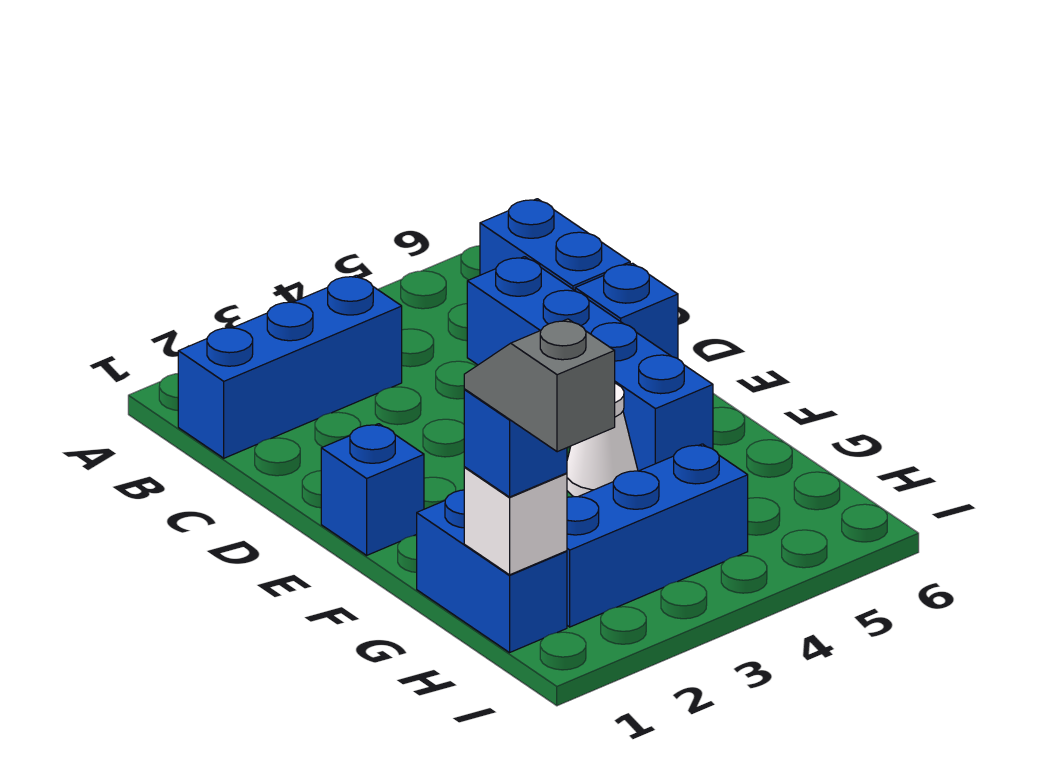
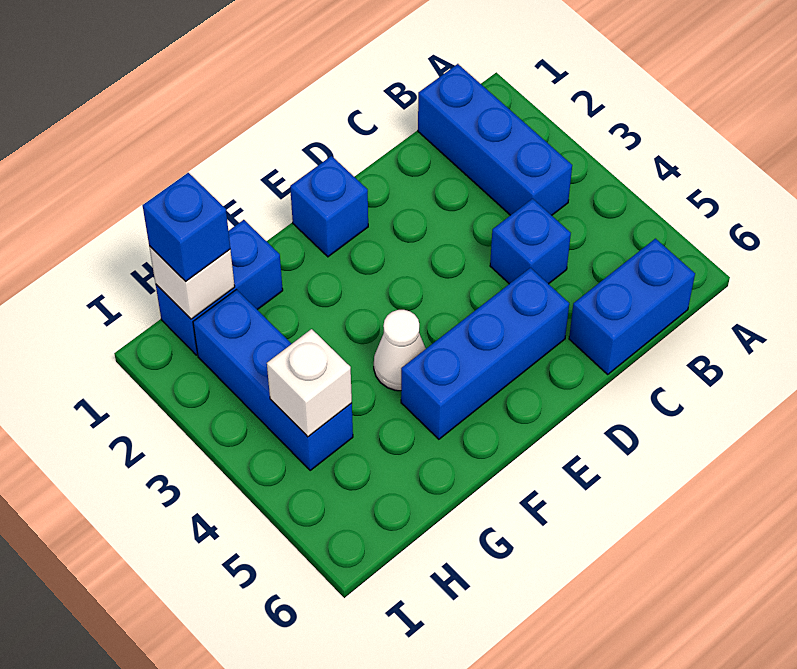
blue brick C5:F5 level 1 -> blue brick D5:F5 level 1
blue brick D6 level 1 -> blue brick C4 level 1
grey slope H1:I1 level 4 top I -> none
none -> white brick H4 level 2

